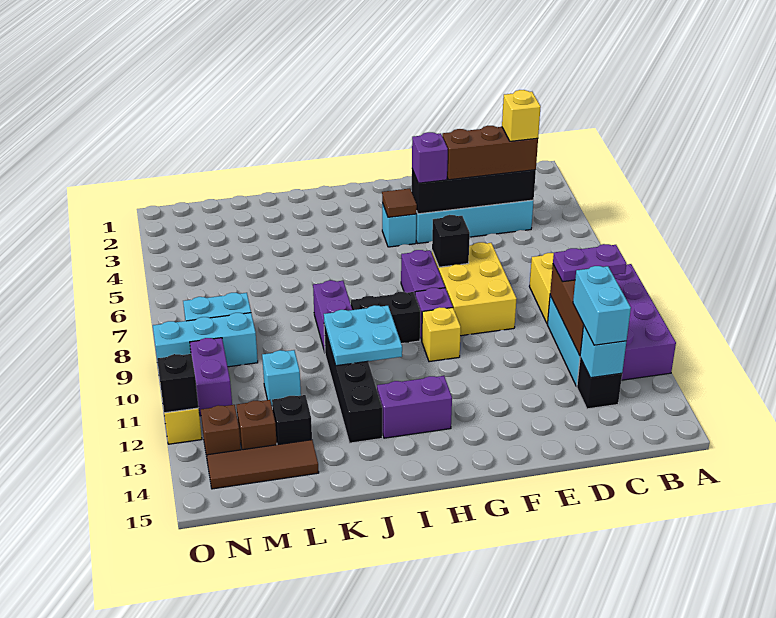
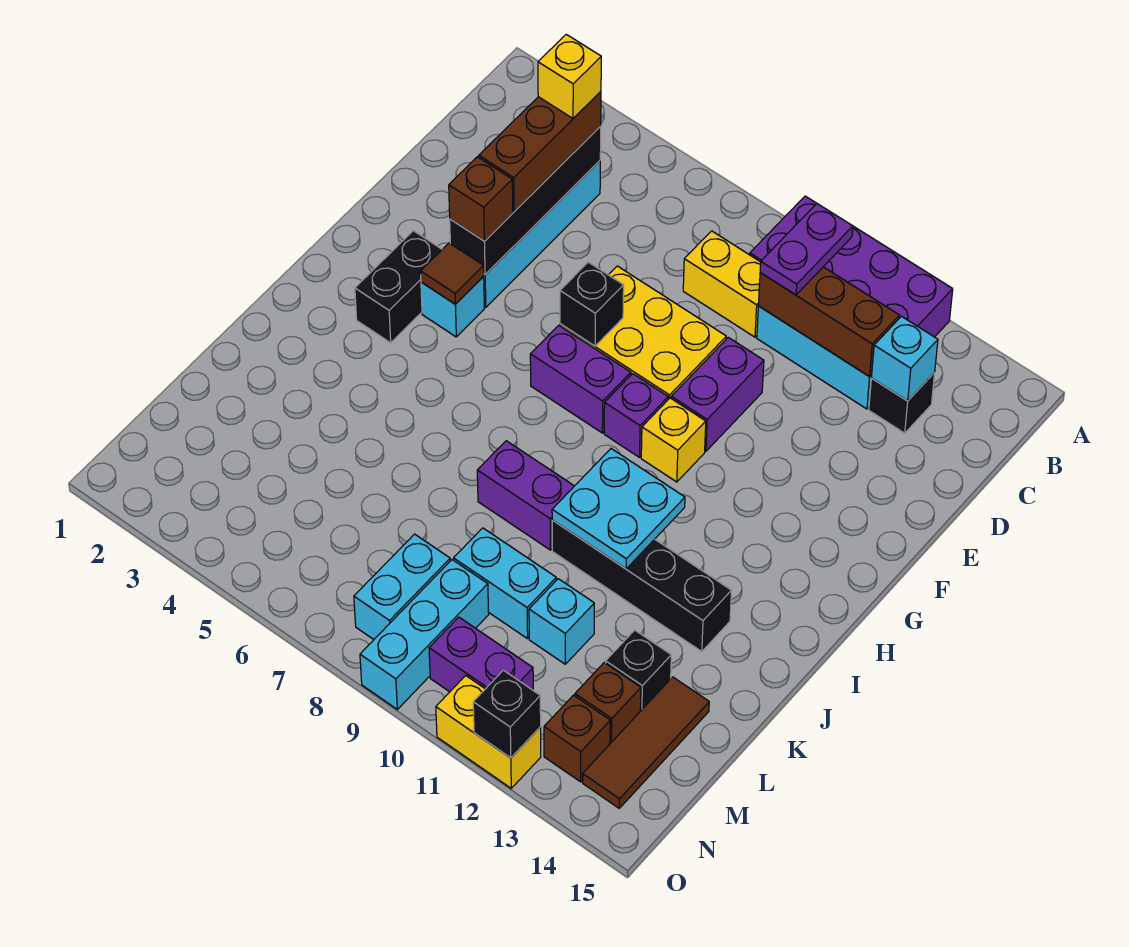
cyan brick C12:C13 level 3 -> cyan brick L9:L10 level 1
purple brick F4 level 3 -> brown brick F4 level 3
black brick H9:I9 level 1 -> black brick G3:H3 level 1
purple brick H13:I13 level 1 -> purple brick E10:F10 level 1

